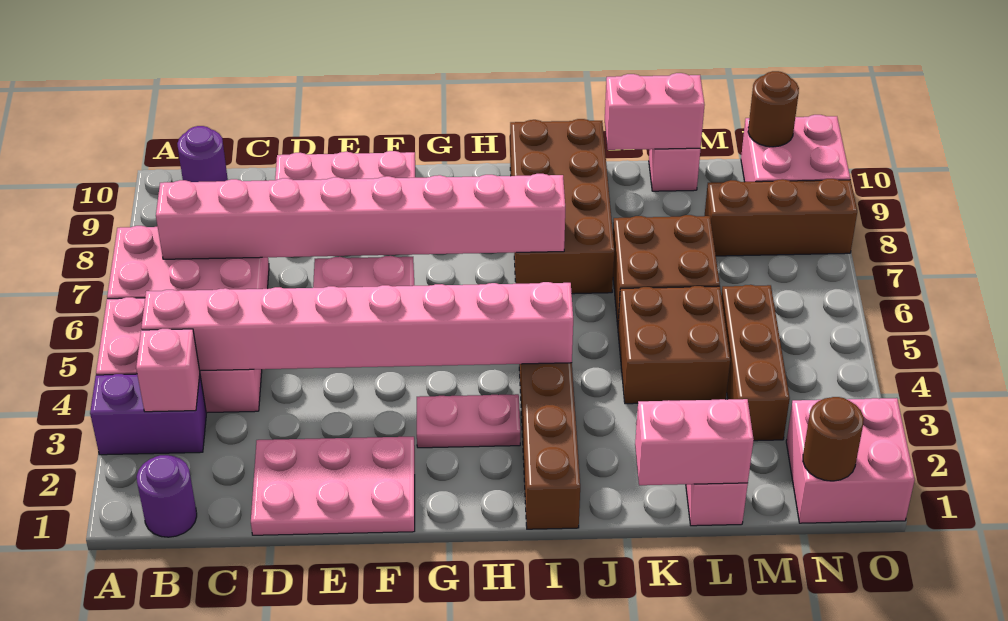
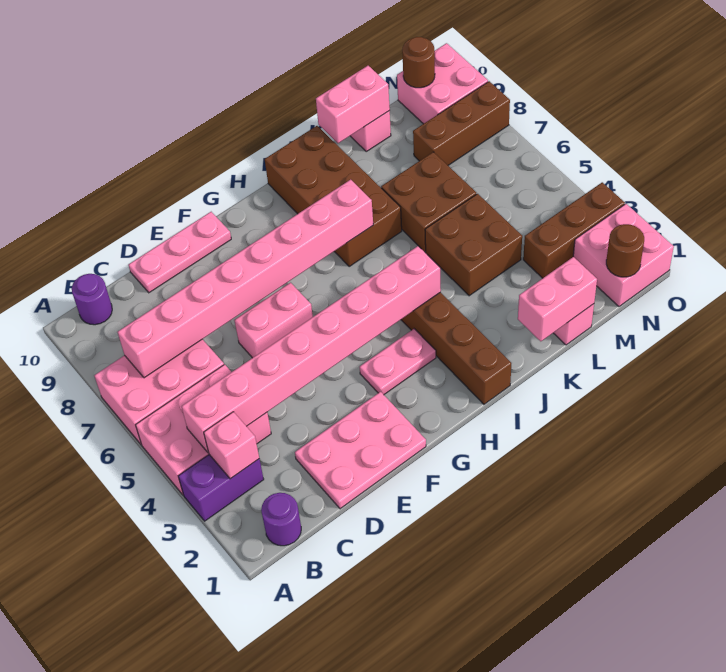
brown brick M3:M5 level 1 -> brown brick M3:O3 level 1

